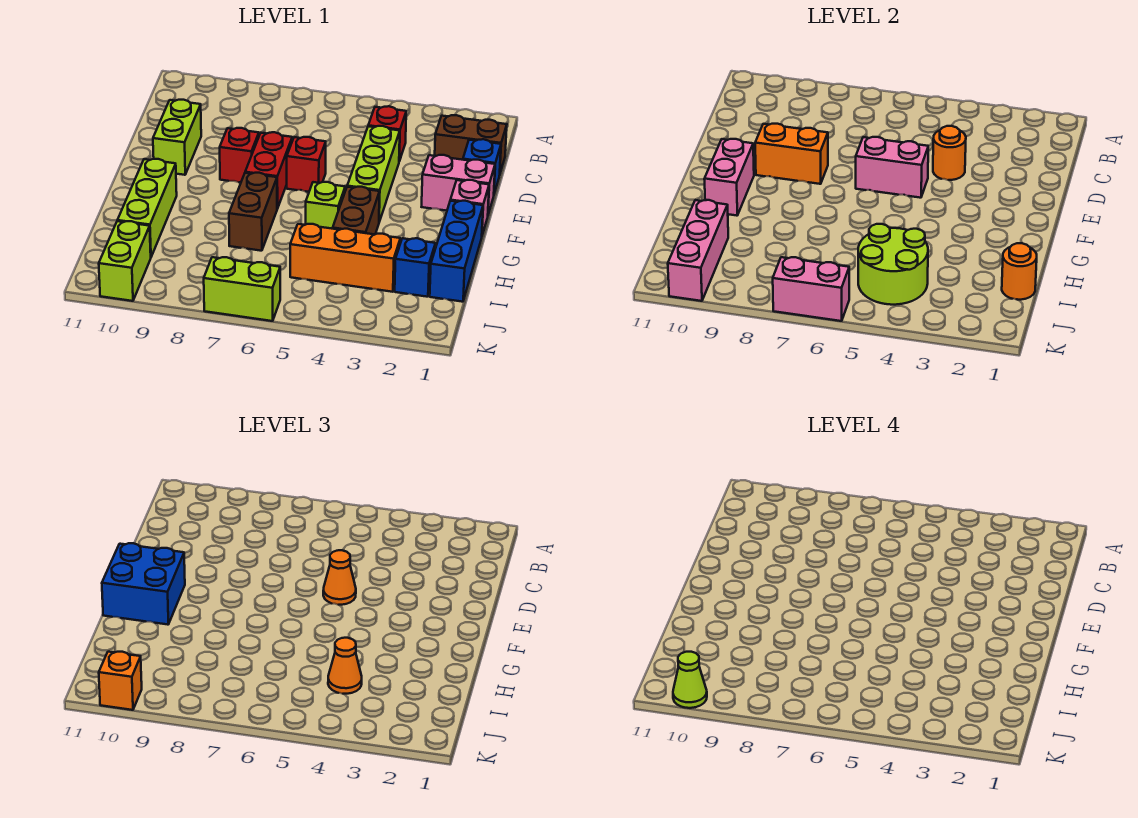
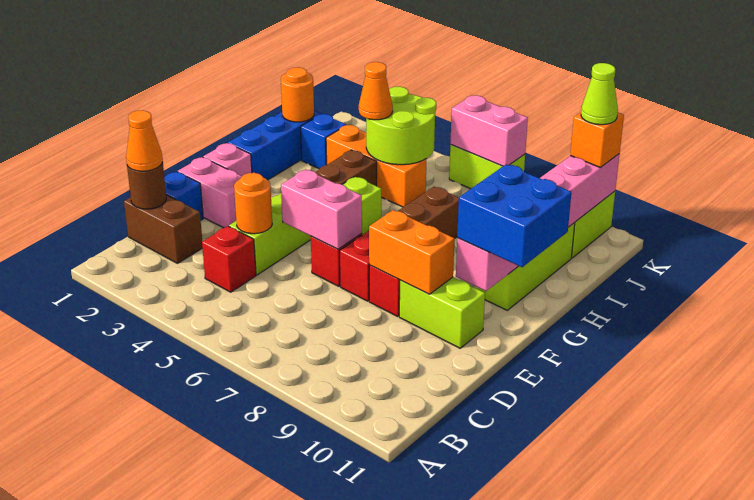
none -> brown round brick C1 level 2
lime brick D10:E10 level 1 -> lime brick E9:E10 level 1
orange cone E5 level 3 -> orange cone C1 level 3

